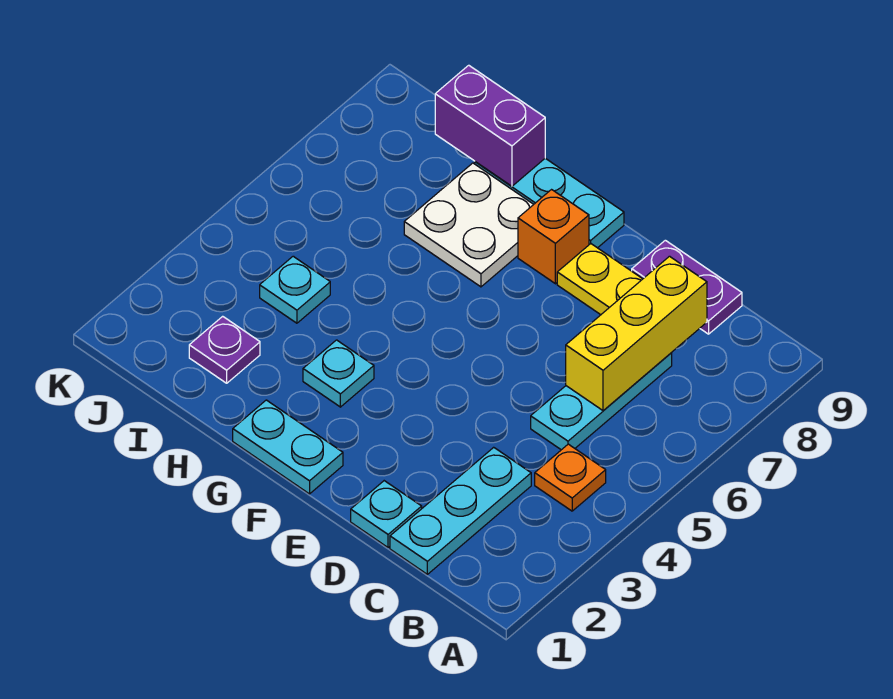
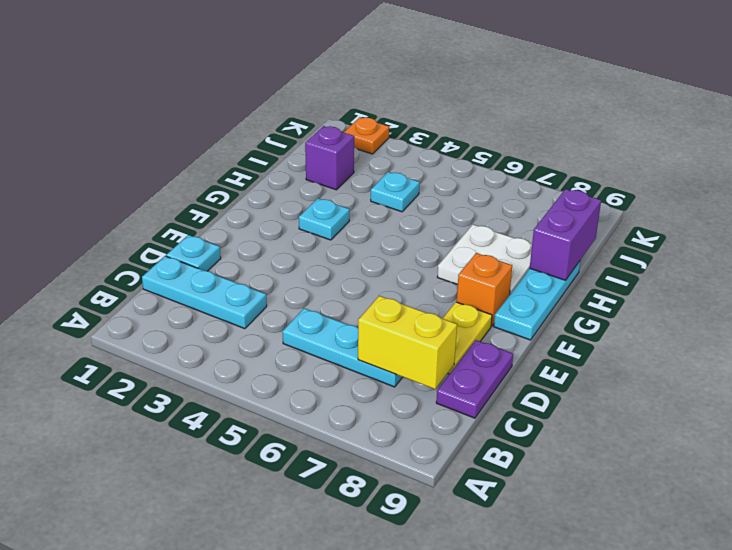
orange plate B4 level 1 -> orange plate K2 level 1
yellow brick C6:C8 level 2 -> yellow brick C7:C8 level 2
cyan plate F1:G1 level 1 -> none
purple plate I2 level 1 -> purple brick I2 level 1

